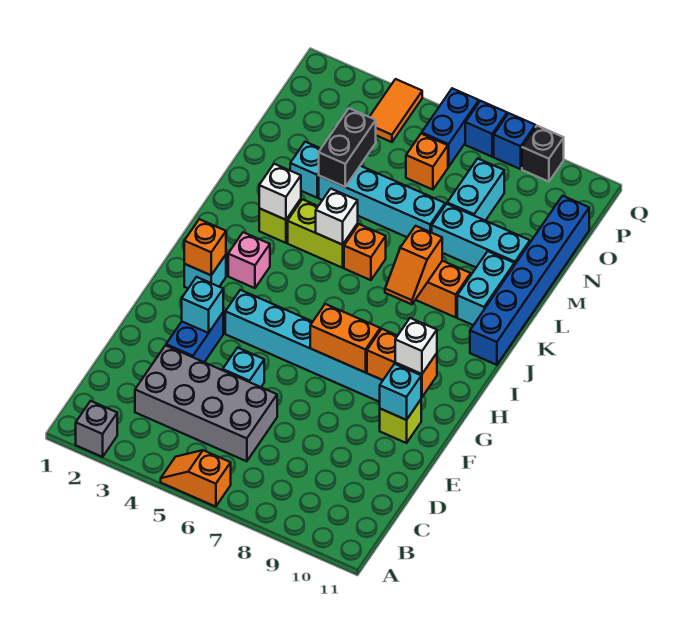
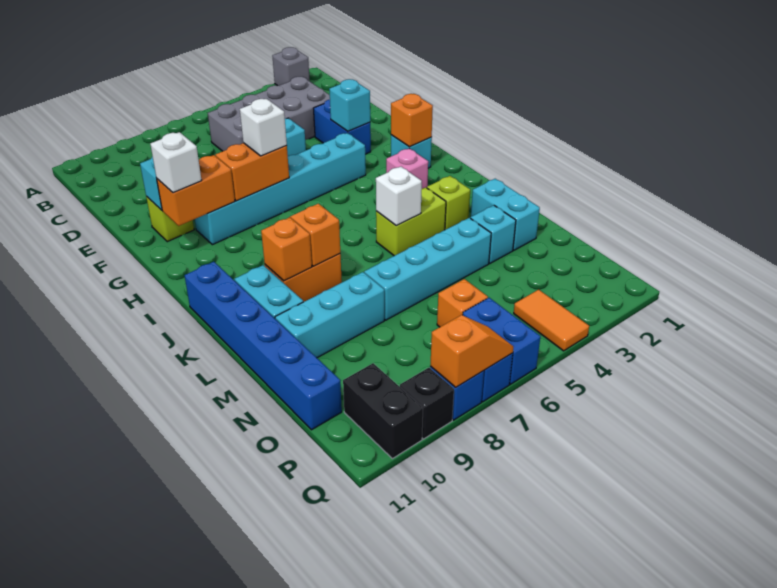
orange slope A5:A6 level 1 top 6 -> orange slope Q7:Q8 level 2 top 8
white brick K3 level 2 -> white brick G7 level 3
orange brick K6 level 1 -> orange brick K9 level 2
black brick M4:N4 level 2 -> black brick P10:Q10 level 1
cyan brick N8:O8 level 1 -> cyan brick L2:M2 level 1

